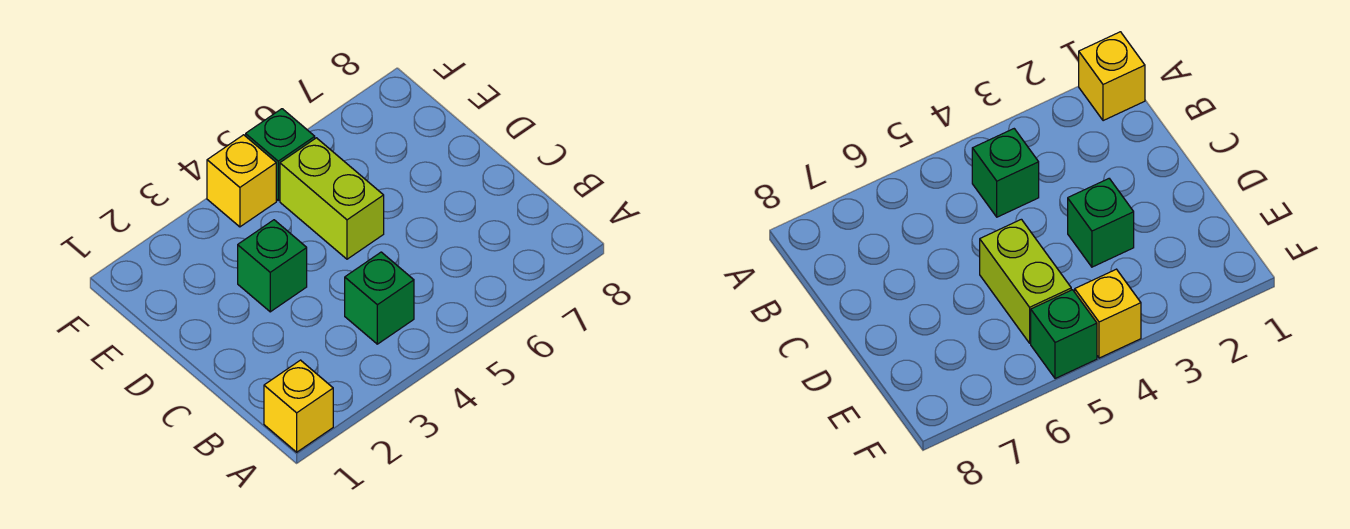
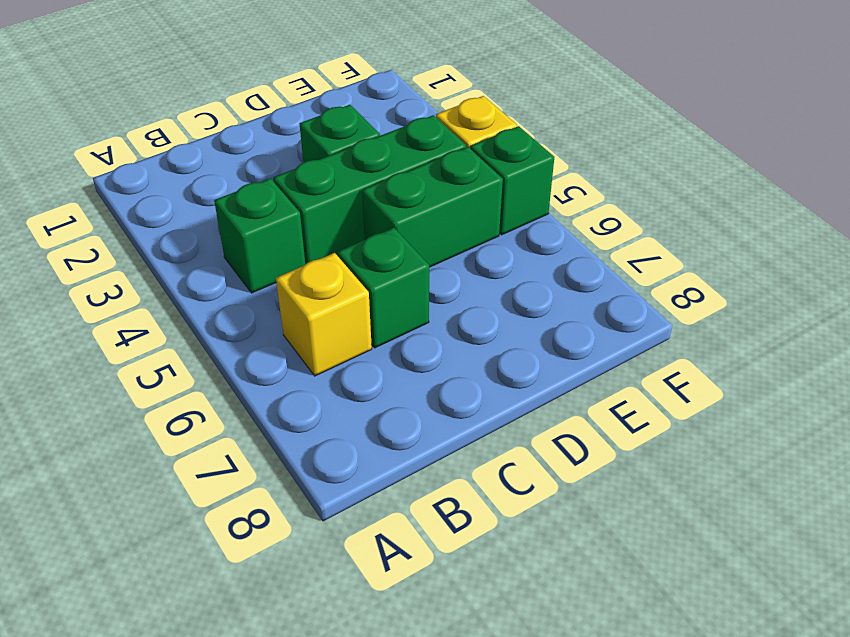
yellow brick A1 level 1 -> yellow brick B6 level 1
none -> green brick C4:E4 level 1
none -> green brick C6 level 1
lime brick D5:E5 level 1 -> green brick D5:E5 level 1

